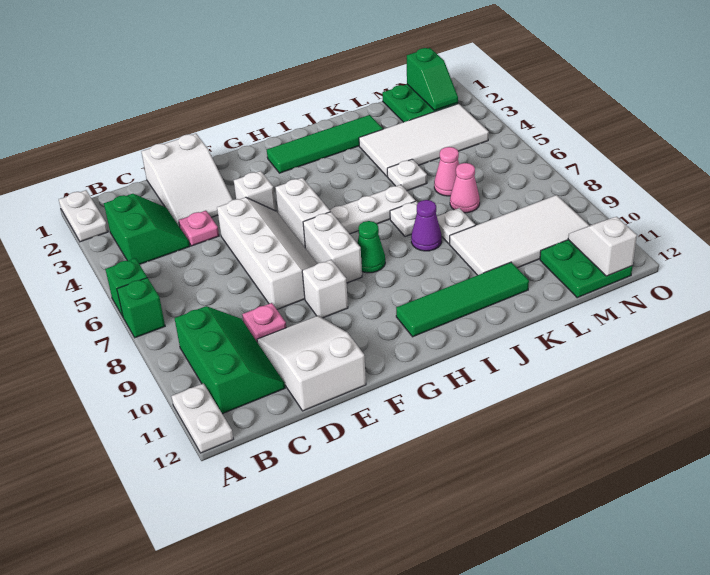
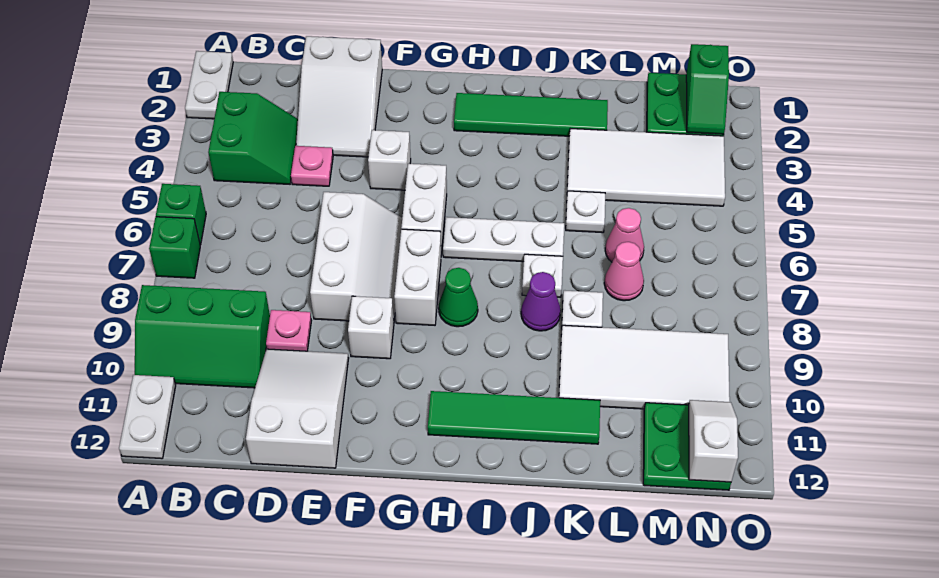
green slope B9:C11 level 1 top B -> green slope A9:C10 level 1 top 9
white slope E5:F8 level 1 top E -> white slope E6:F8 level 1 top E

